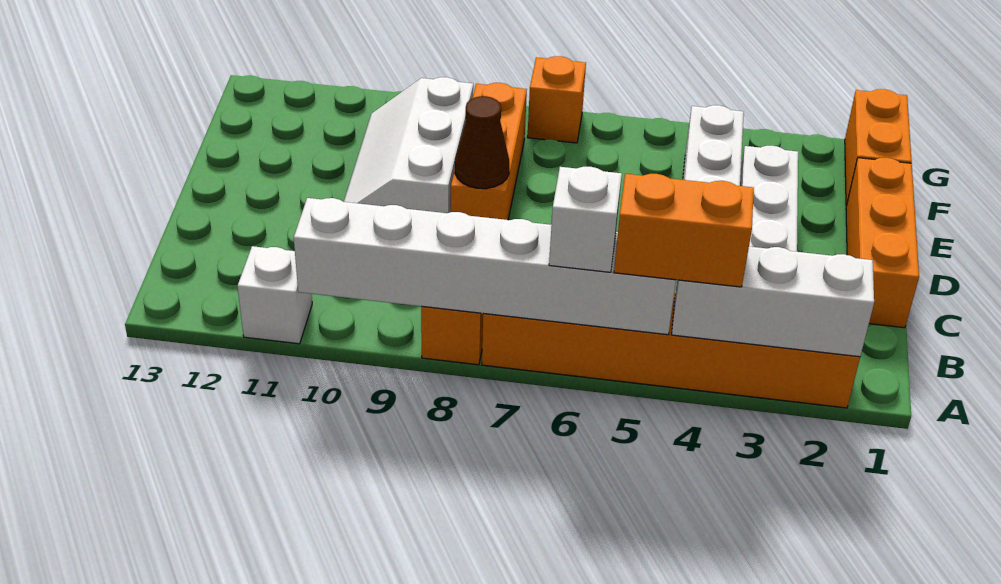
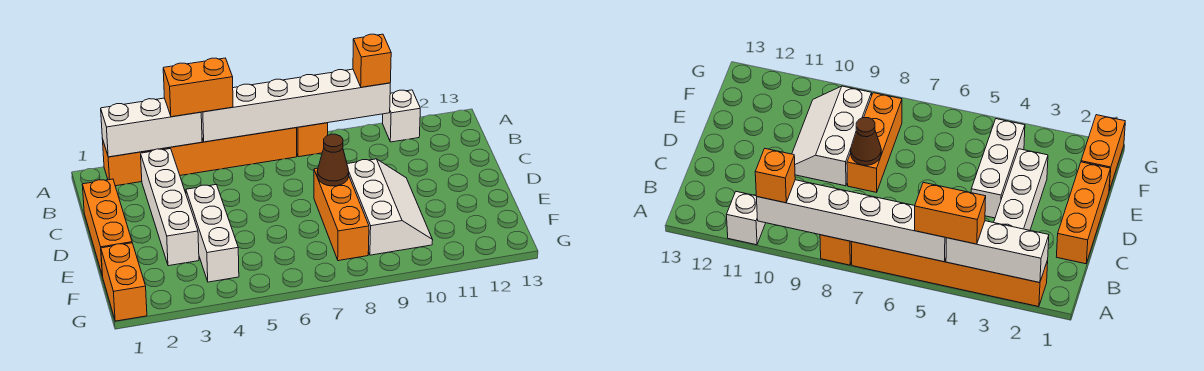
white brick A6 level 3 -> none
orange brick G7 level 1 -> orange brick A10 level 3

